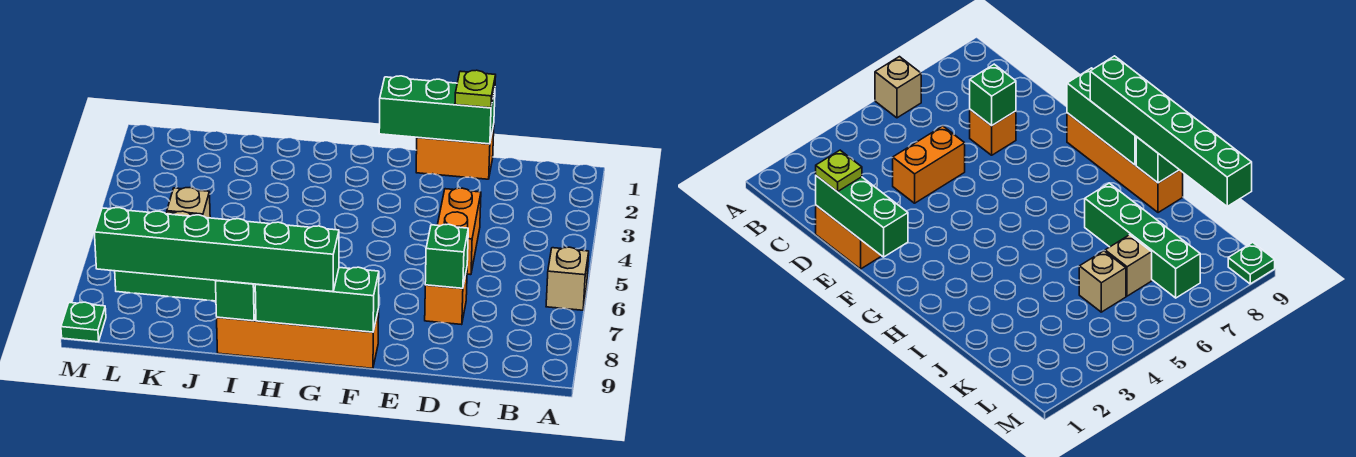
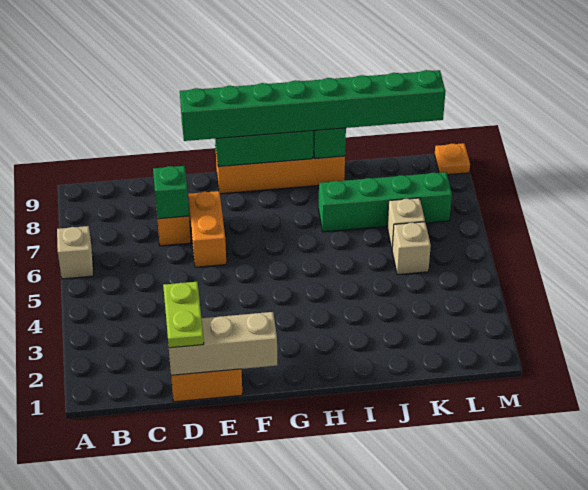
green brick D1:F1 level 2 -> tan brick D1:F1 level 2
lime plate D1 level 3 -> lime plate D1:D2 level 3
orange brick D4:D5 level 1 -> orange brick E6:E7 level 1
green brick G9:L9 level 3 -> green brick E9:L9 level 3
green plate M9 level 1 -> orange plate M9 level 1

